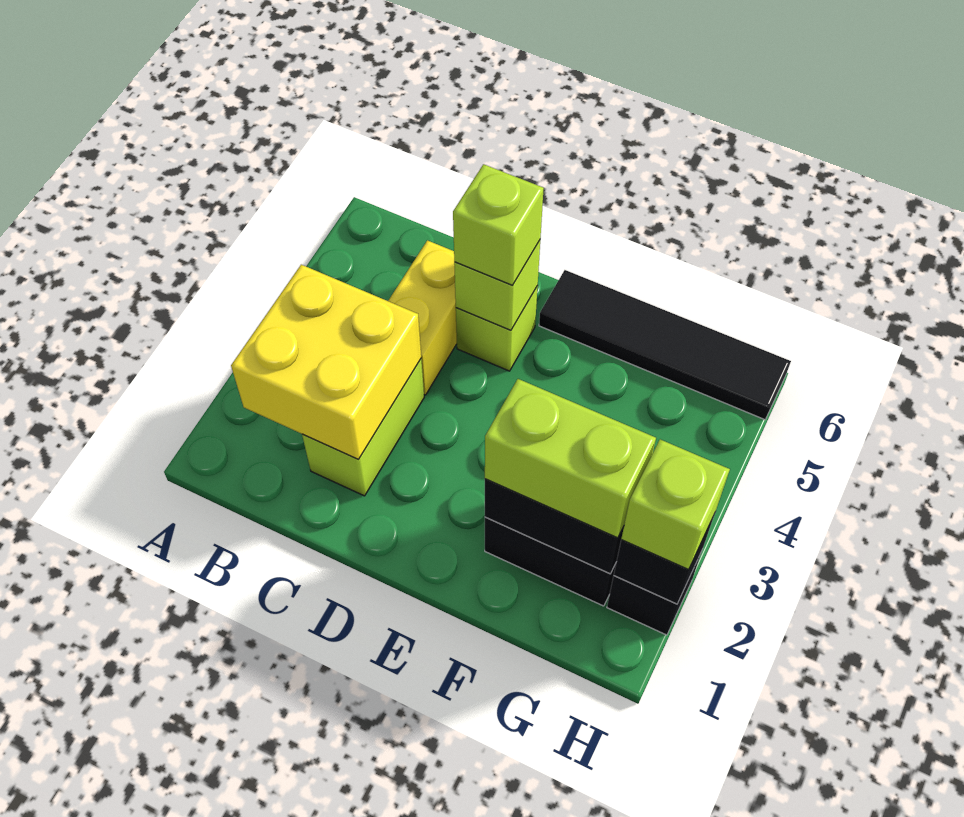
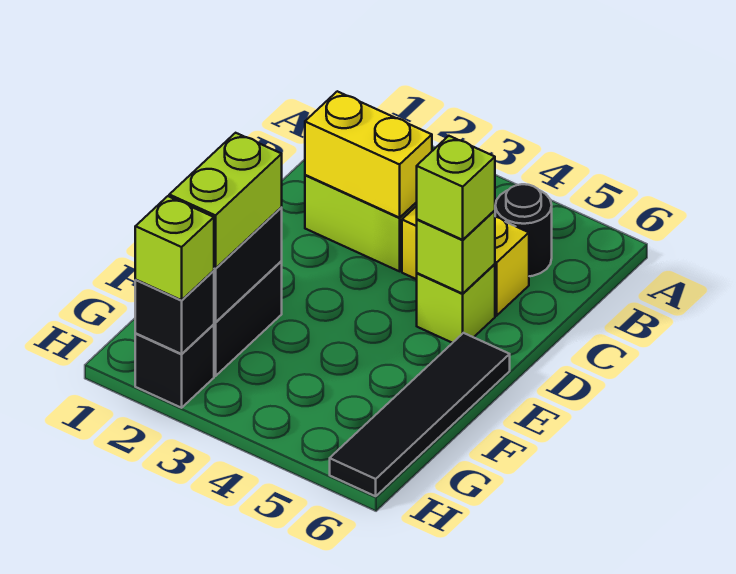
yellow brick B2:C3 level 2 -> yellow brick C2:C3 level 2
none -> black round brick B5 level 1

